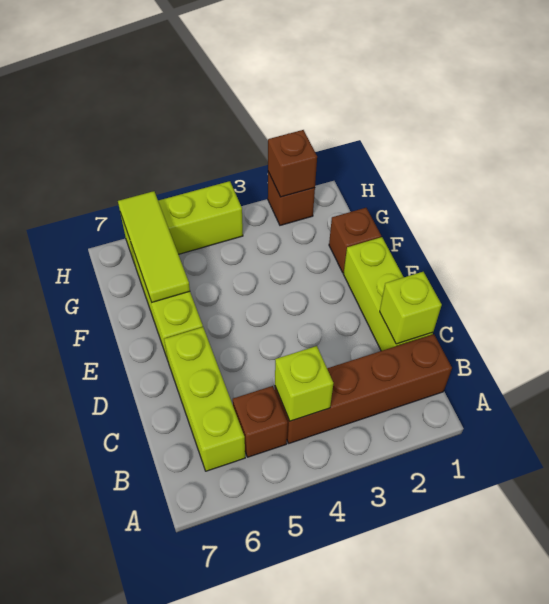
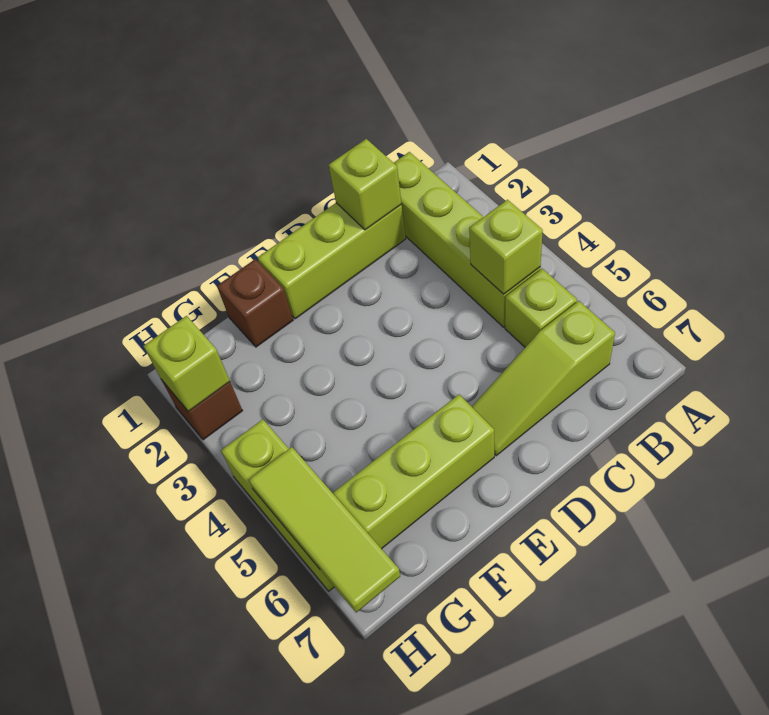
brown brick B1:B4 level 1 -> lime brick B1:B4 level 1
brown brick B5 level 1 -> lime brick B5 level 1
lime brick B6:D6 level 1 -> lime slope B6:D6 level 1 top B
lime tile F6:H6 level 2 -> lime tile H5:H7 level 2
brown brick H2 level 2 -> lime brick H2 level 2

